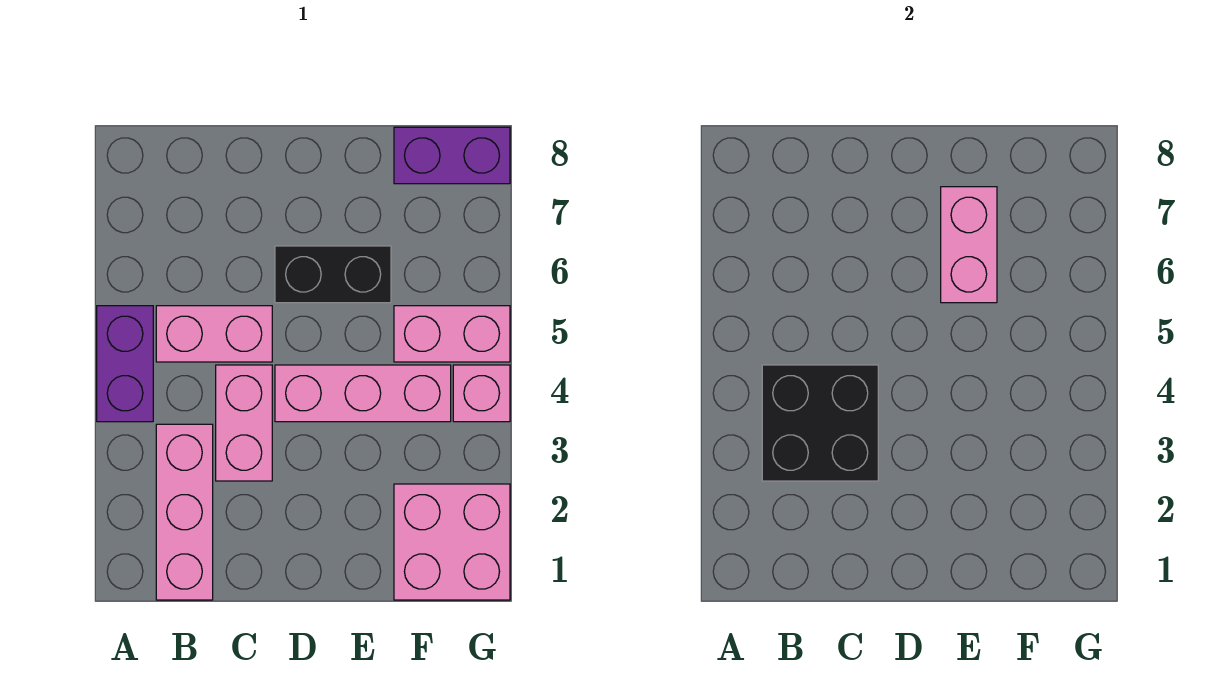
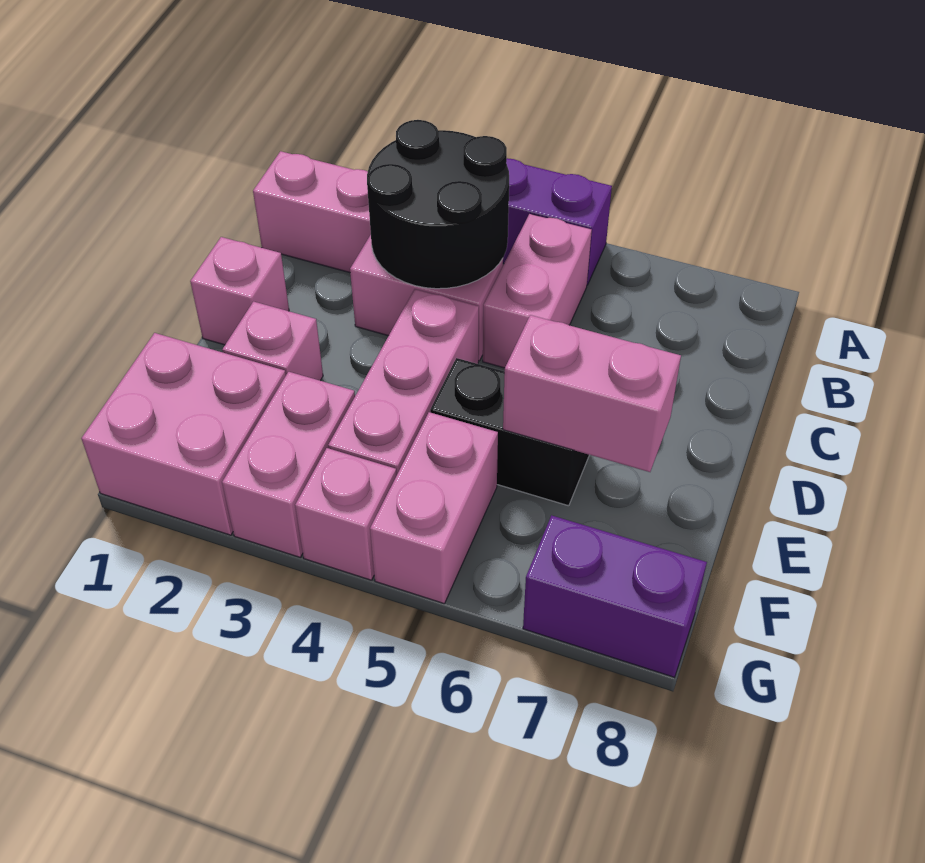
black brick B3:C4 level 2 -> black round brick B3:C4 level 2
none -> pink brick D1 level 1
black brick D6:E6 level 1 -> black brick E5:E6 level 1
none -> pink brick E2 level 1
none -> pink brick F3:G3 level 1
purple brick F8:G8 level 1 -> purple brick G7:G8 level 1

